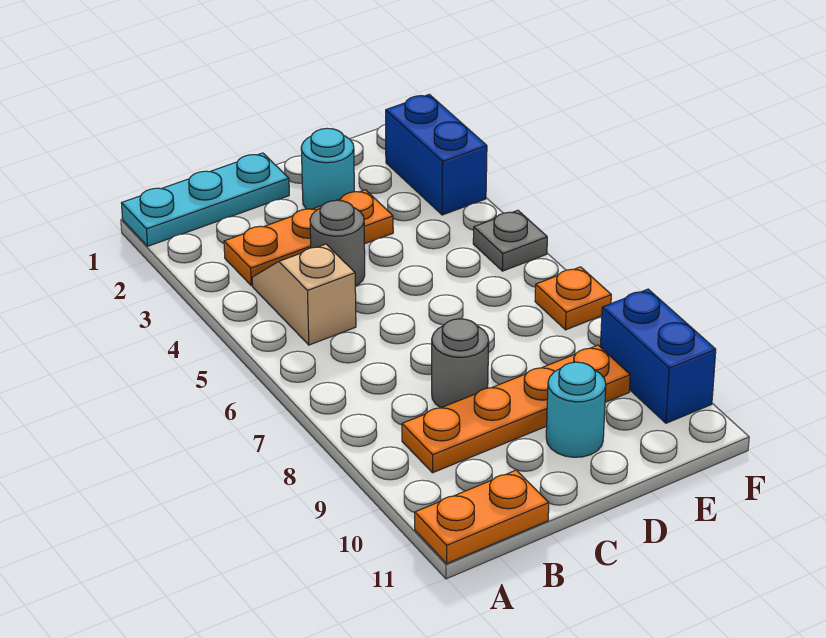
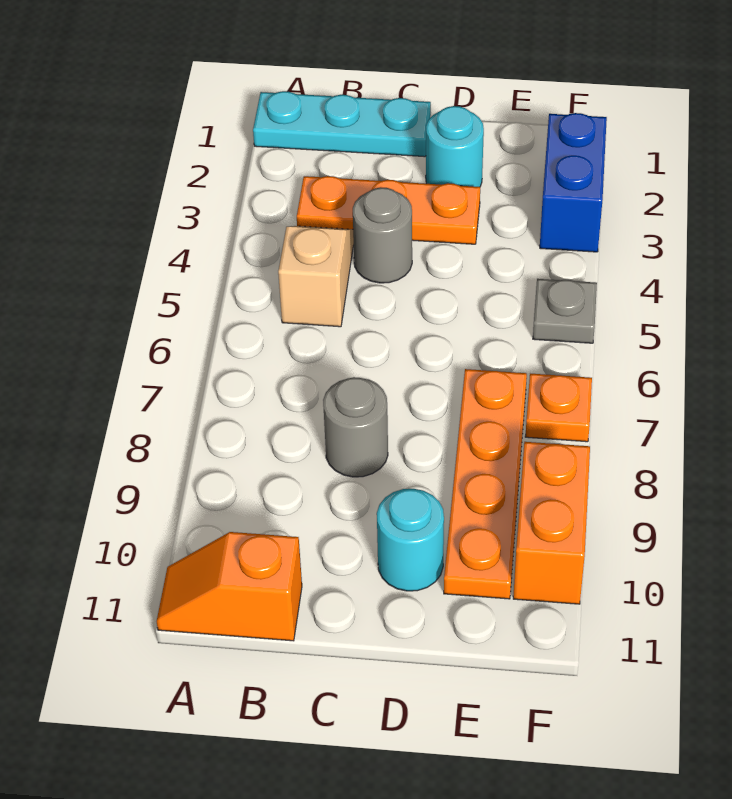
orange plate A11:B11 level 1 -> orange slope A11:B11 level 1 top B
orange plate B9:E9 level 1 -> orange plate E7:E10 level 1
blue brick F9:F10 level 1 -> orange brick F9:F10 level 1

